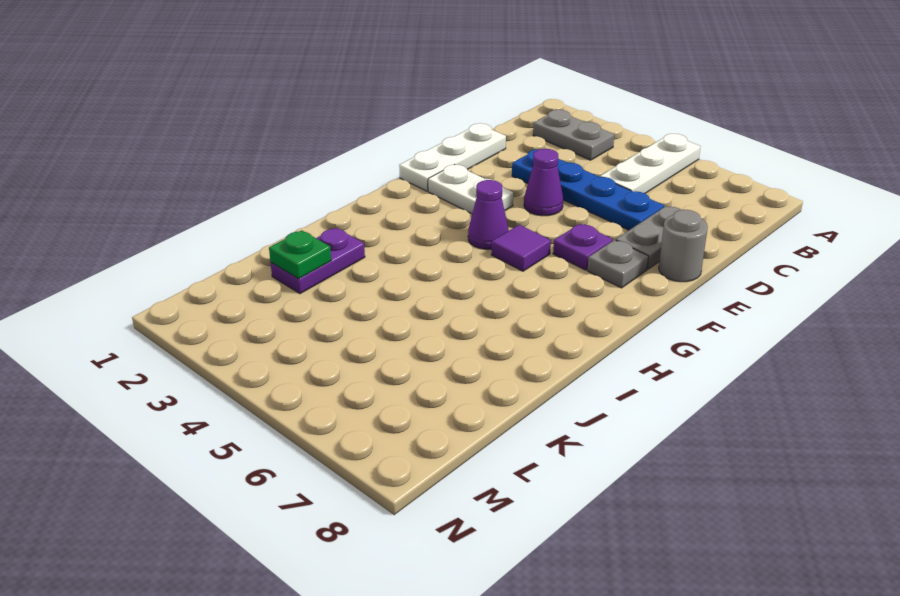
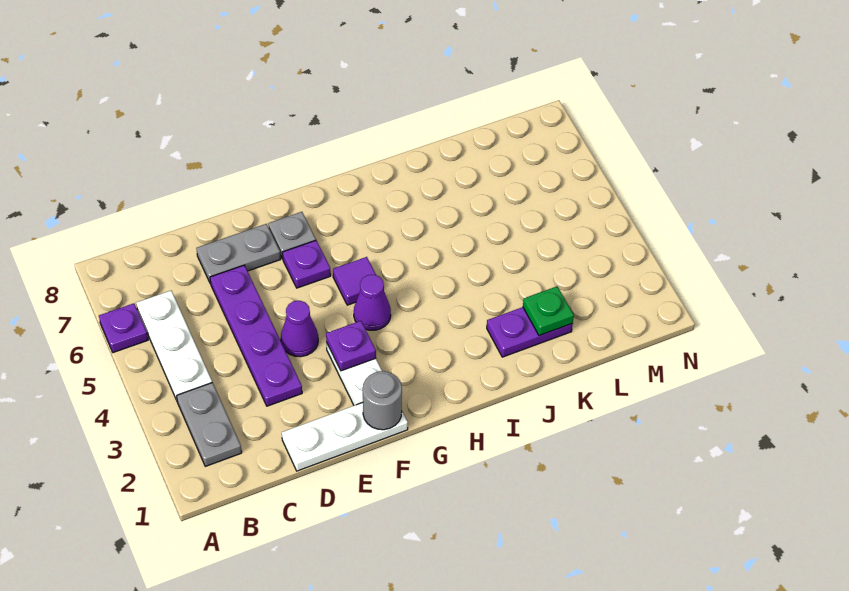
white plate A5:C5 level 1 -> white plate B4:B6 level 1
none -> purple plate A6 level 1
blue plate D3:D6 level 1 -> purple plate D3:D6 level 1
grey round brick E8 level 1 -> grey round brick F1 level 2
none -> purple plate F3 level 2

